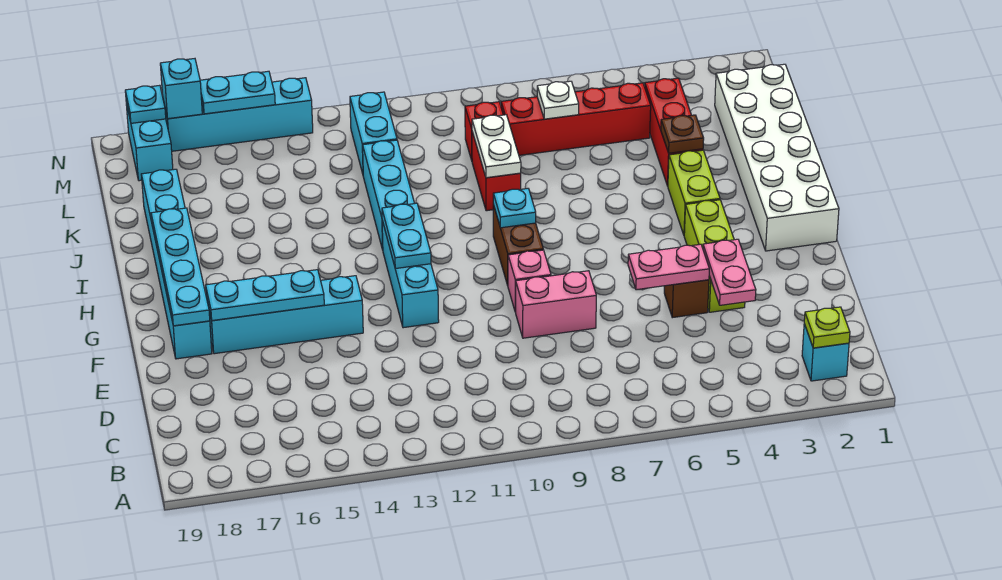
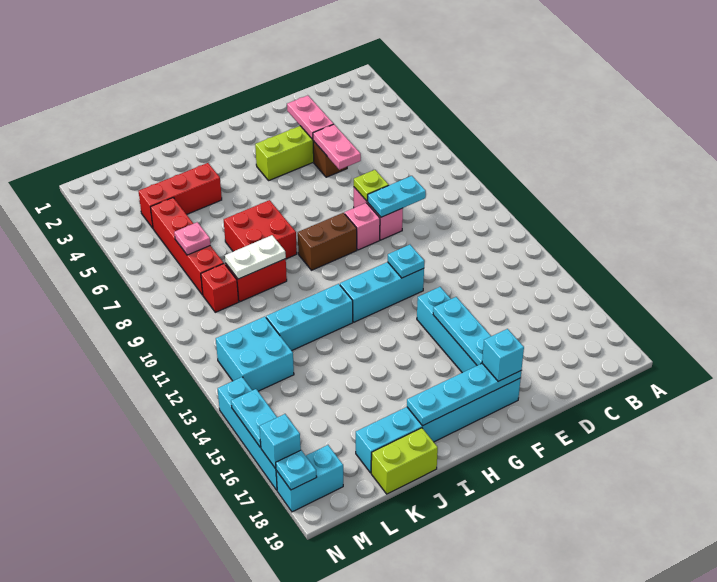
cyan brick B2 level 1 -> cyan brick F18 level 3
lime plate B2 level 2 -> lime plate E8 level 2
pink plate D4:E4 level 2 -> pink plate E3:E4 level 2
white brick G1:L2 level 1 -> none
cyan plate G12:H12 level 2 -> cyan plate D9:E9 level 2
lime brick H4:I4 level 1 -> lime brick J19:K19 level 1
cyan plate H9 level 2 -> cyan plate F12 level 2
none -> red brick I7:J8 level 1
brown plate J4 level 2 -> none
white plate L7 level 2 -> pink plate L7 level 2
cyan brick L12:M12 level 1 -> cyan brick L12:M13 level 1

